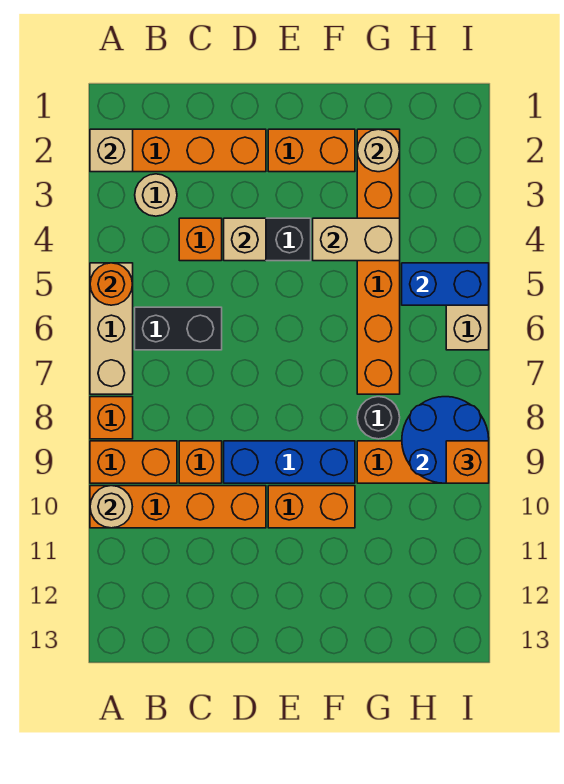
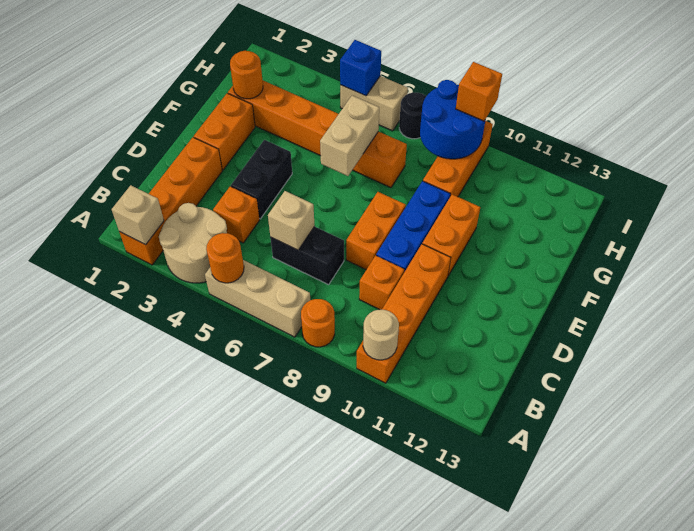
orange brick A8 level 1 -> orange round brick A8 level 1
orange brick A9:B9 level 1 -> orange brick D8:E8 level 1
tan round brick B3 level 1 -> tan round brick A3:B4 level 1
black brick B6:C6 level 1 -> black brick C6:C7 level 1
tan brick D4 level 2 -> tan brick C6 level 2
tan brick F4:G4 level 2 -> tan brick F6:G6 level 2
tan round brick G2 level 2 -> orange round brick G2 level 2
black round brick G8 level 1 -> black round brick I7 level 1
blue brick H5:I5 level 2 -> blue brick I5 level 2

